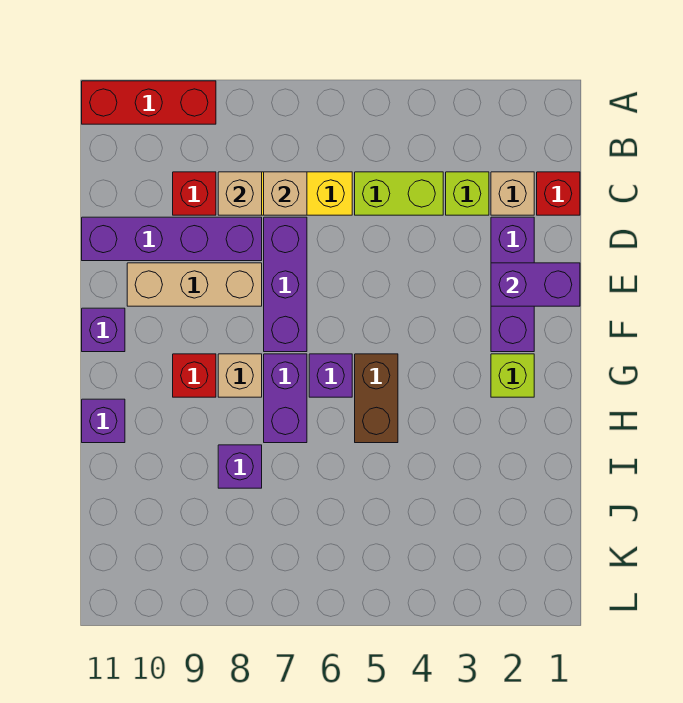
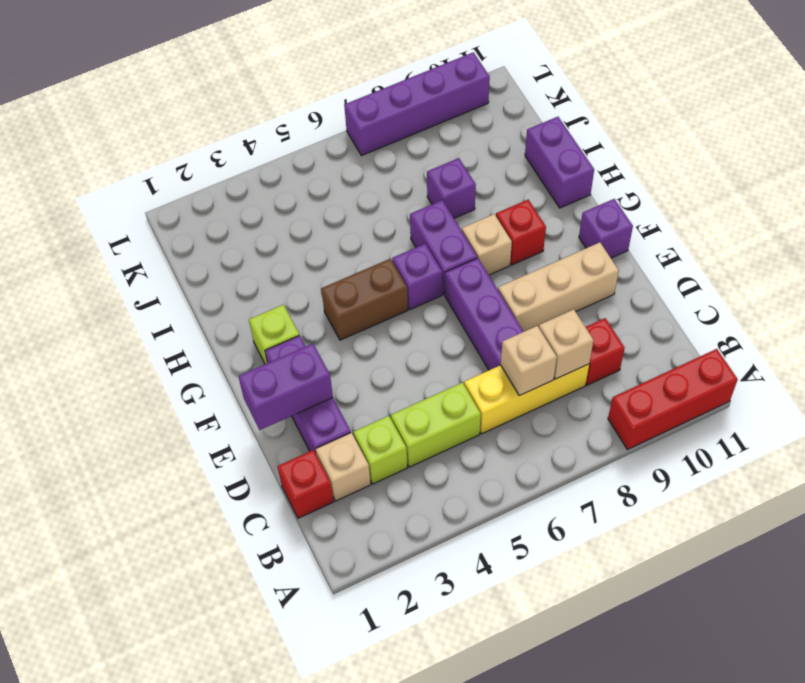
purple brick D8:D11 level 1 -> purple brick L7:L10 level 1
brown brick G5:H5 level 1 -> brown brick G4:G5 level 1
purple brick H11 level 1 -> purple brick H11:I11 level 1

